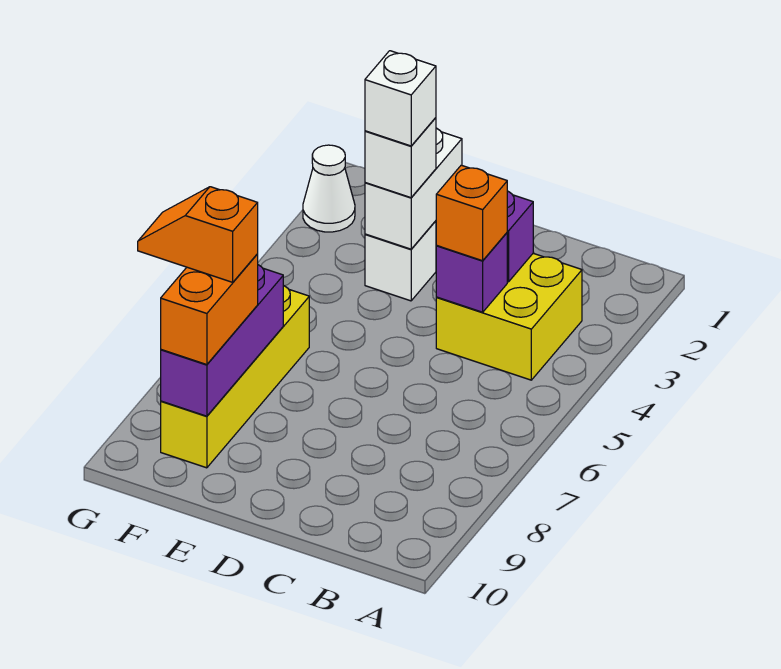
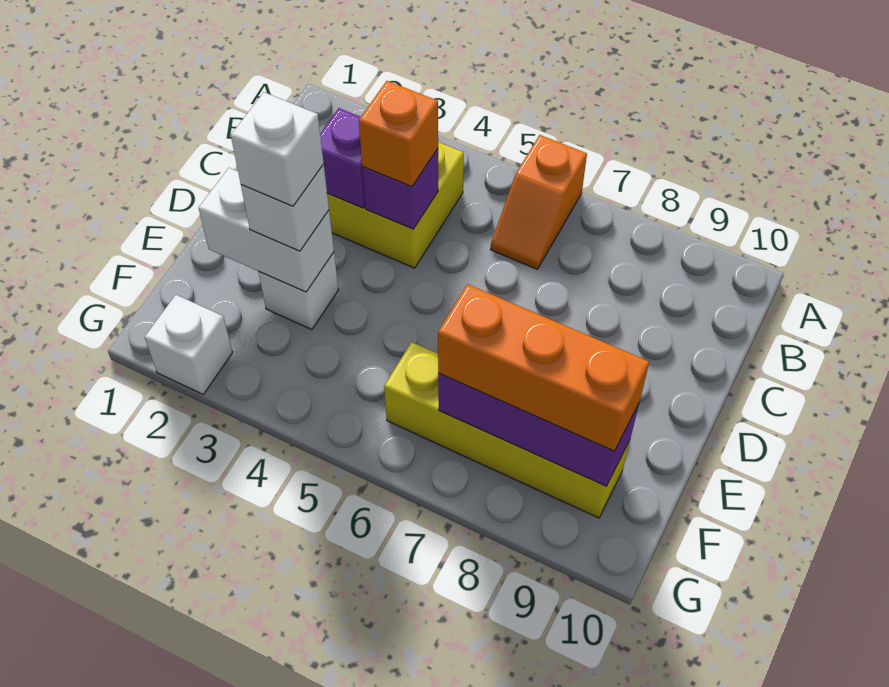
orange brick F8:F9 level 3 -> orange brick F7:F9 level 3
orange slope F8:G8 level 4 top F -> orange slope A6:B6 level 1 top A
white cone G2 level 1 -> white brick G2 level 1

